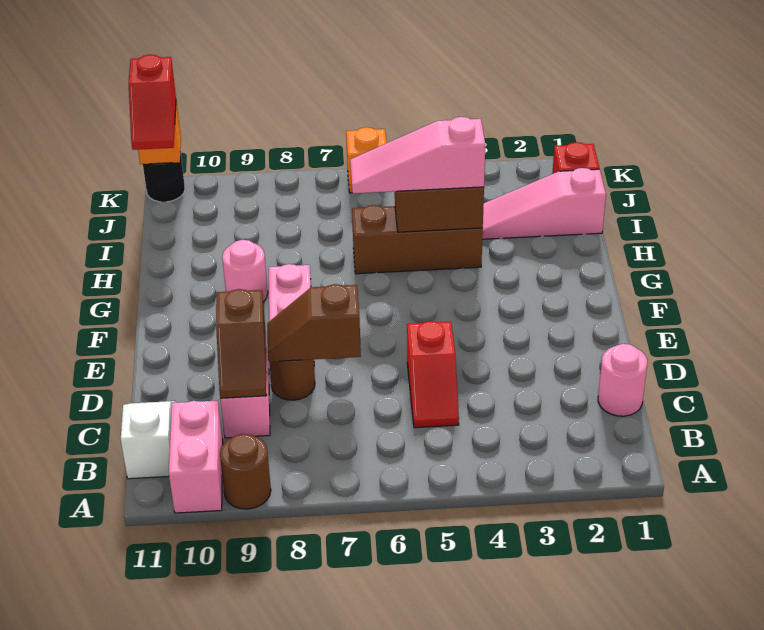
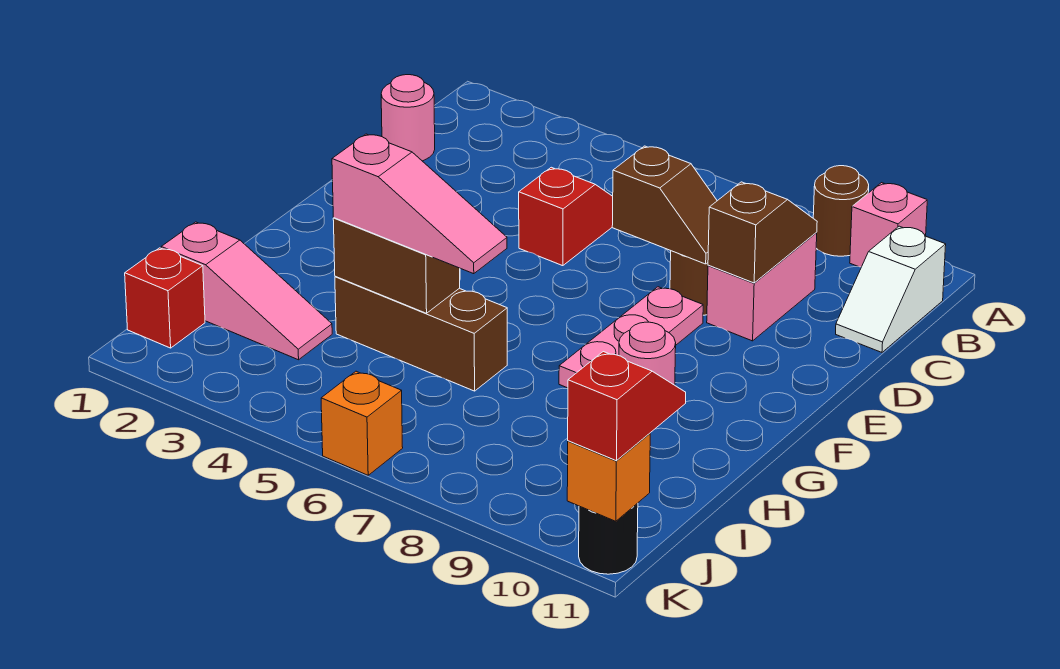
pink brick A10:B10 level 1 -> pink brick A10 level 1

